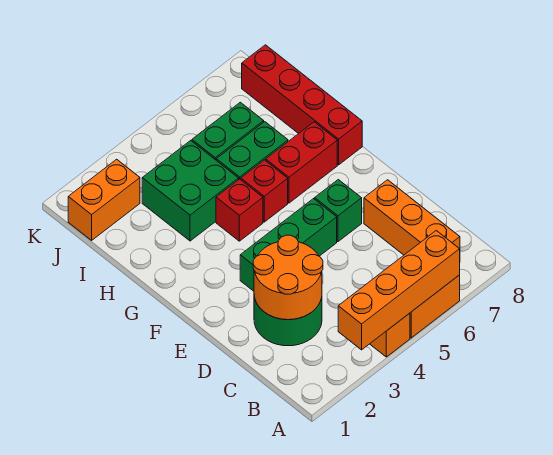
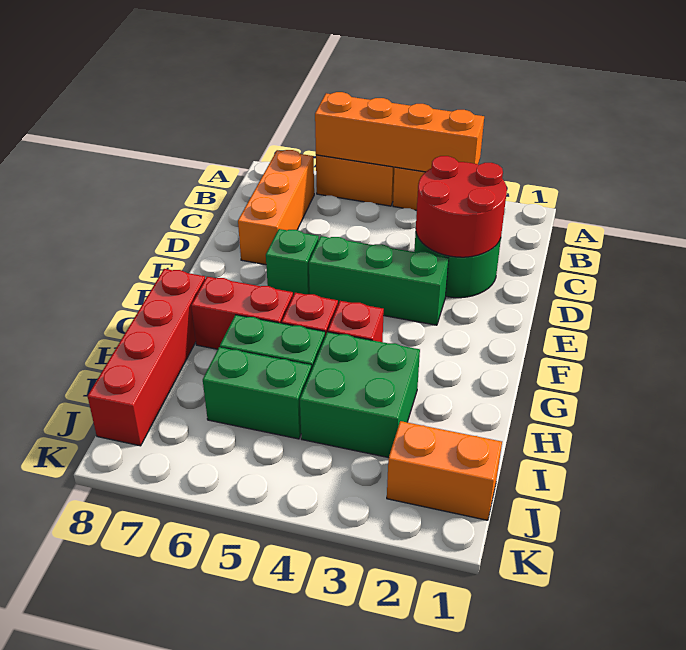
orange round brick C2:D3 level 2 -> red round brick C2:D3 level 2

